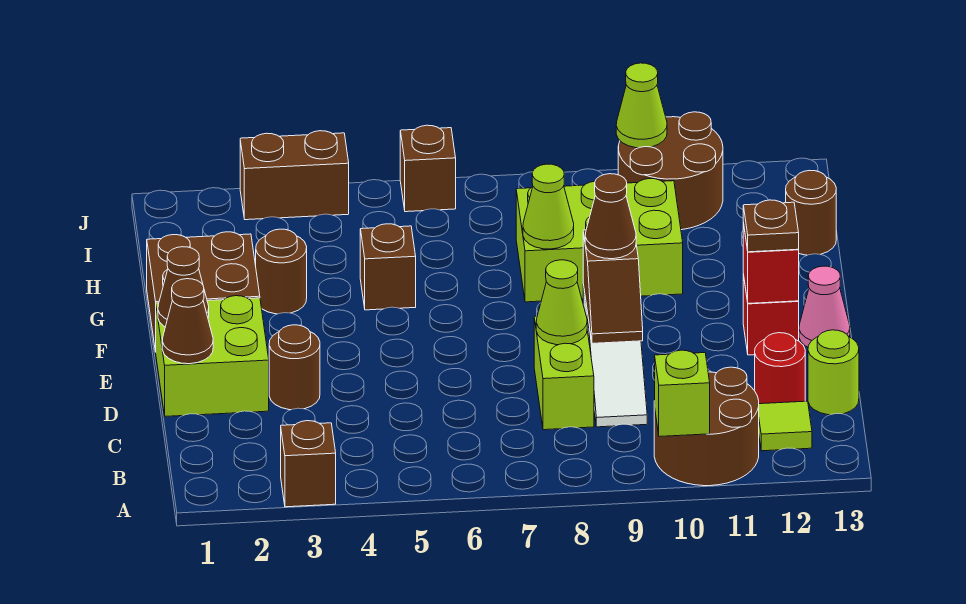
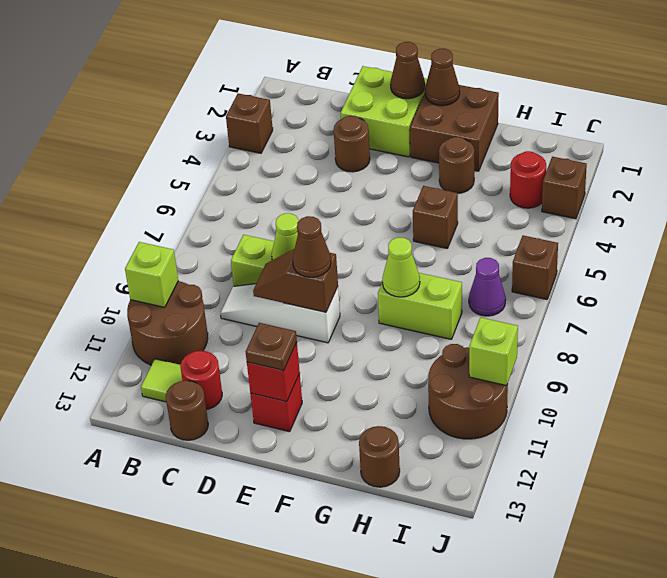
lime round brick C13 level 1 -> brown round brick C13 level 1
brown cone D1 level 2 -> brown cone F1 level 2
pink cone E13 level 1 -> none
lime brick G8:H10 level 1 -> lime brick G8:H8 level 1
none -> red round brick I3 level 1
none -> purple cone I7 level 1
brown brick J3:J4 level 1 -> brown brick J3 level 1
lime cone J10 level 2 -> lime brick J10 level 2

